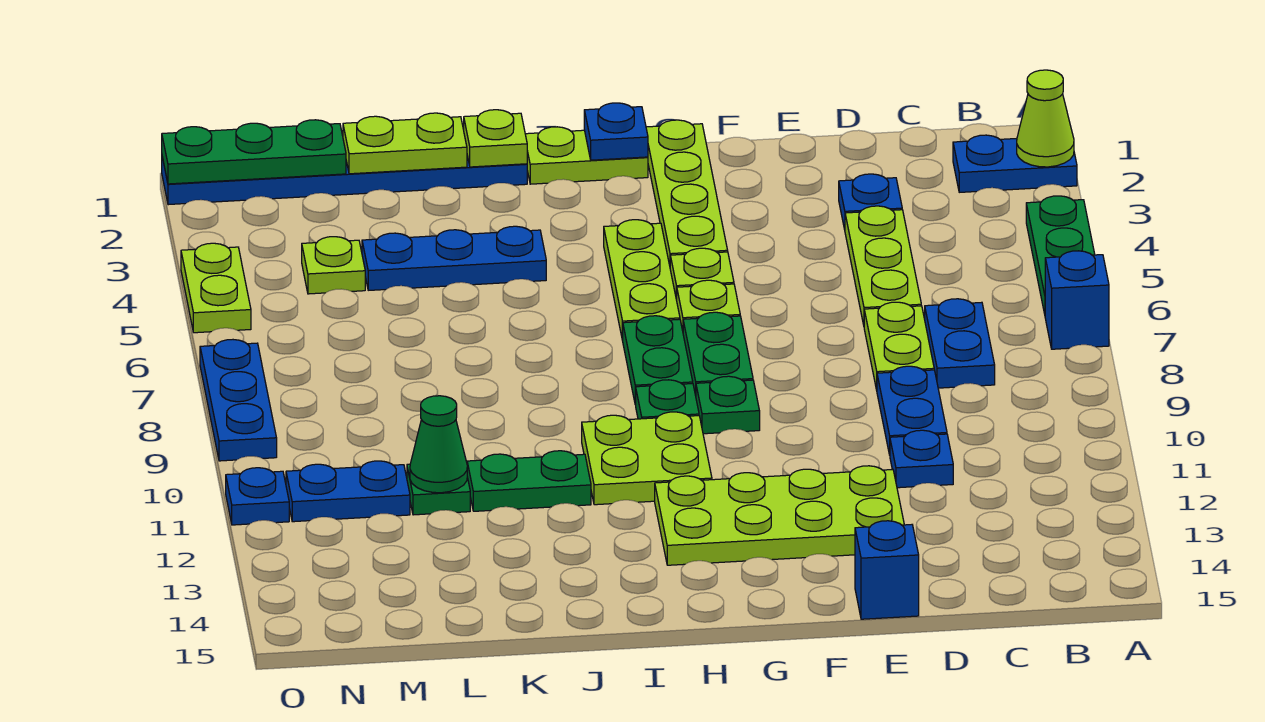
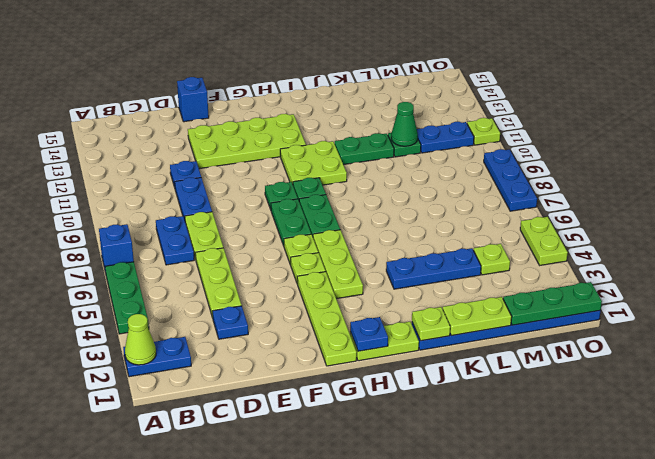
blue plate O11 level 1 -> lime plate O11 level 1

